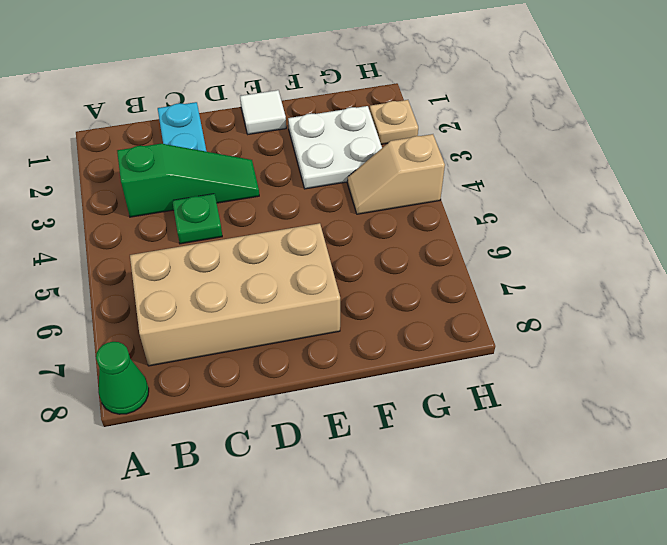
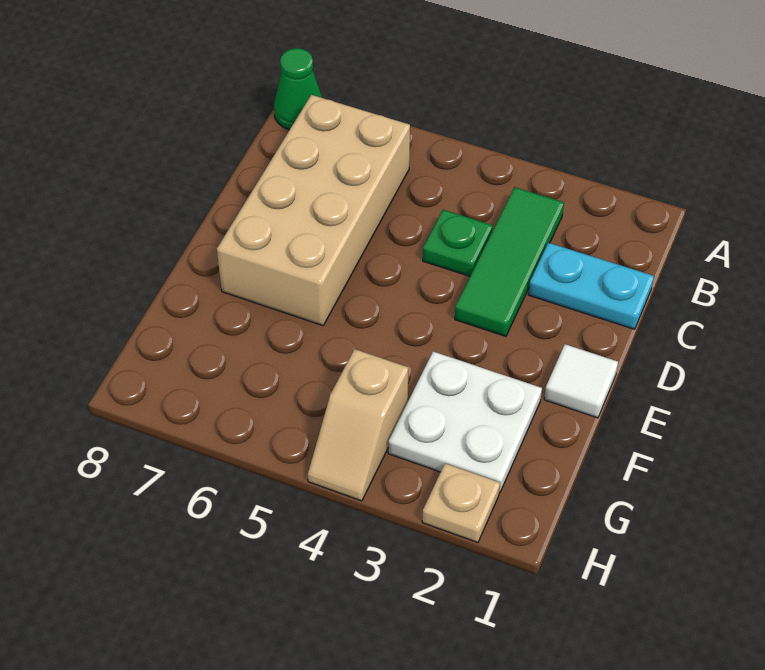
green slope B3:D3 level 1 top B -> green tile B3:D3 level 1
tan slope G4:H4 level 1 top H -> tan slope G4:H4 level 1 top G

